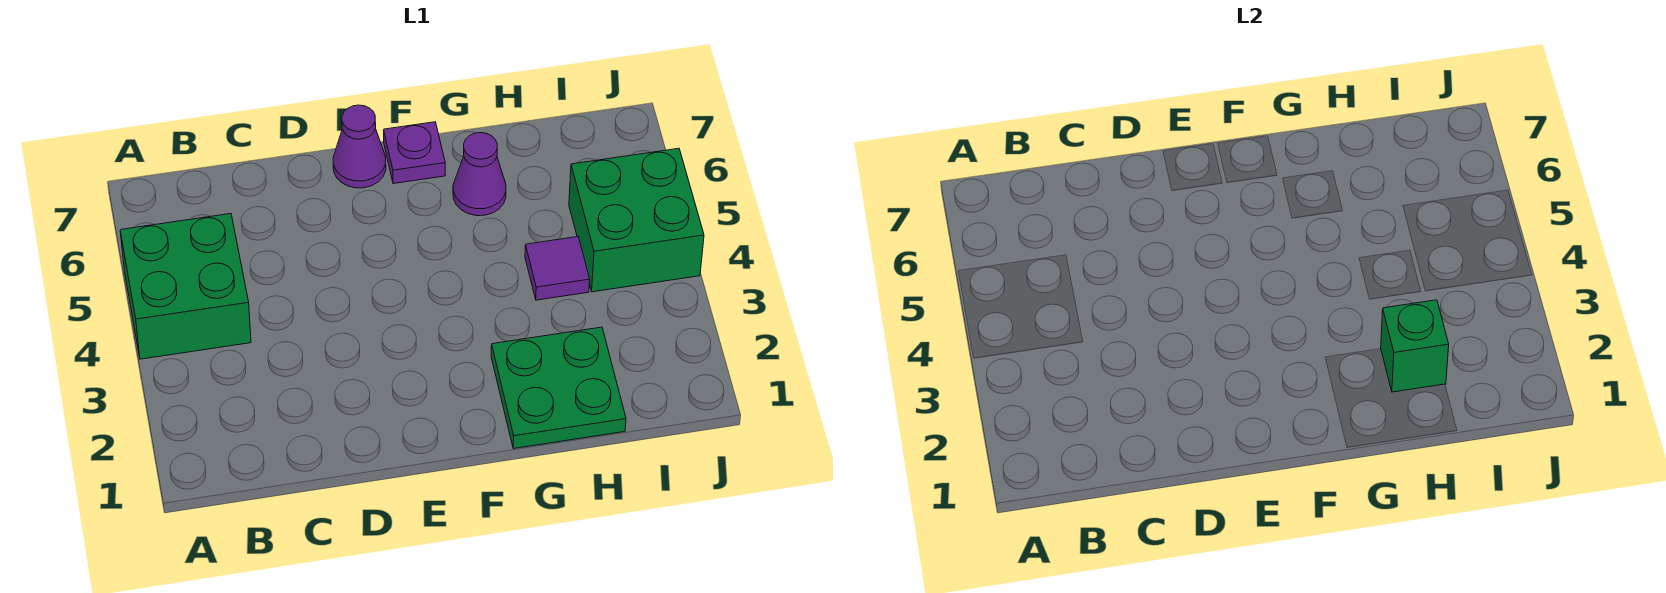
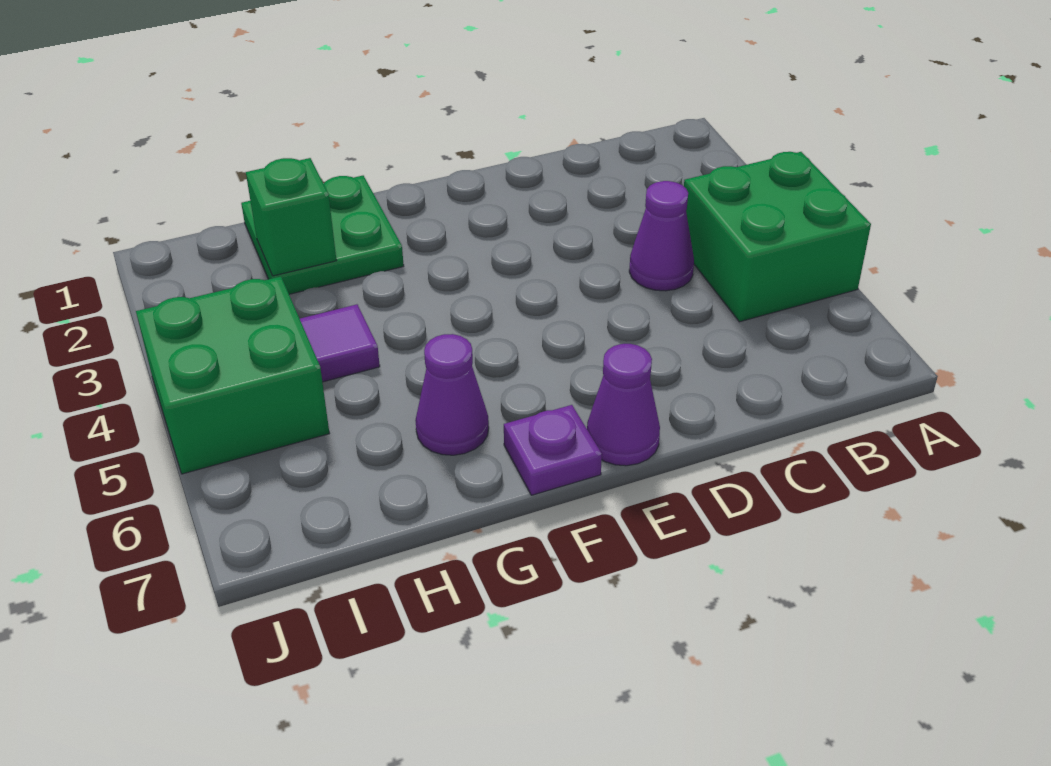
none -> purple cone C4 level 1

